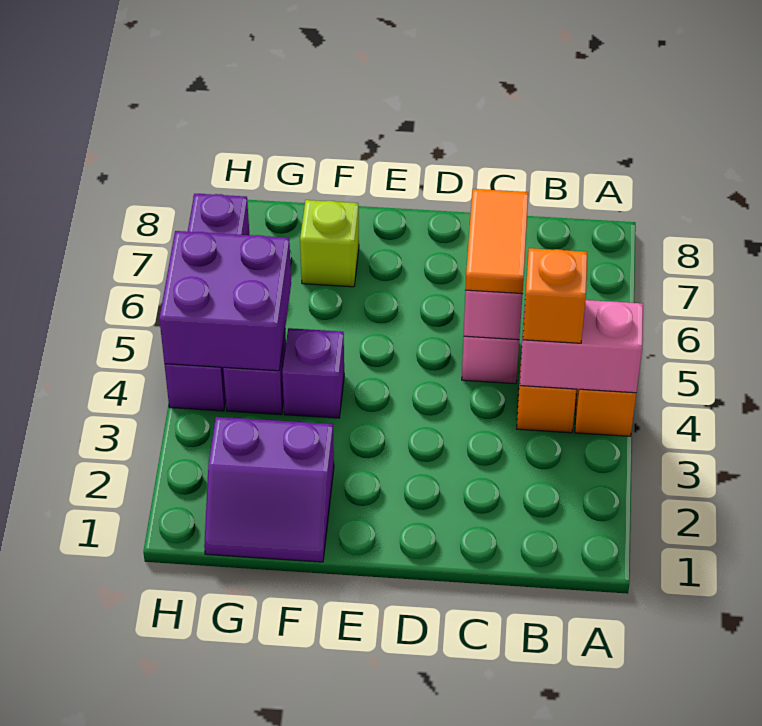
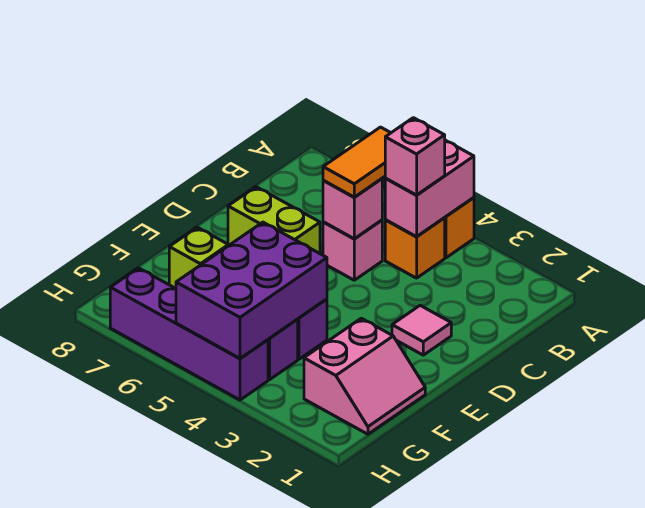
orange brick B4 level 3 -> pink brick B4 level 3
orange tile C5:C6 level 3 -> orange tile B5:C5 level 3
none -> pink tile D2 level 1
none -> lime brick D6:D7 level 1
purple slope F1:G2 level 1 top 2 -> pink slope F1:G2 level 1 top 2
purple brick G4:H5 level 2 -> purple brick F4:H5 level 2

